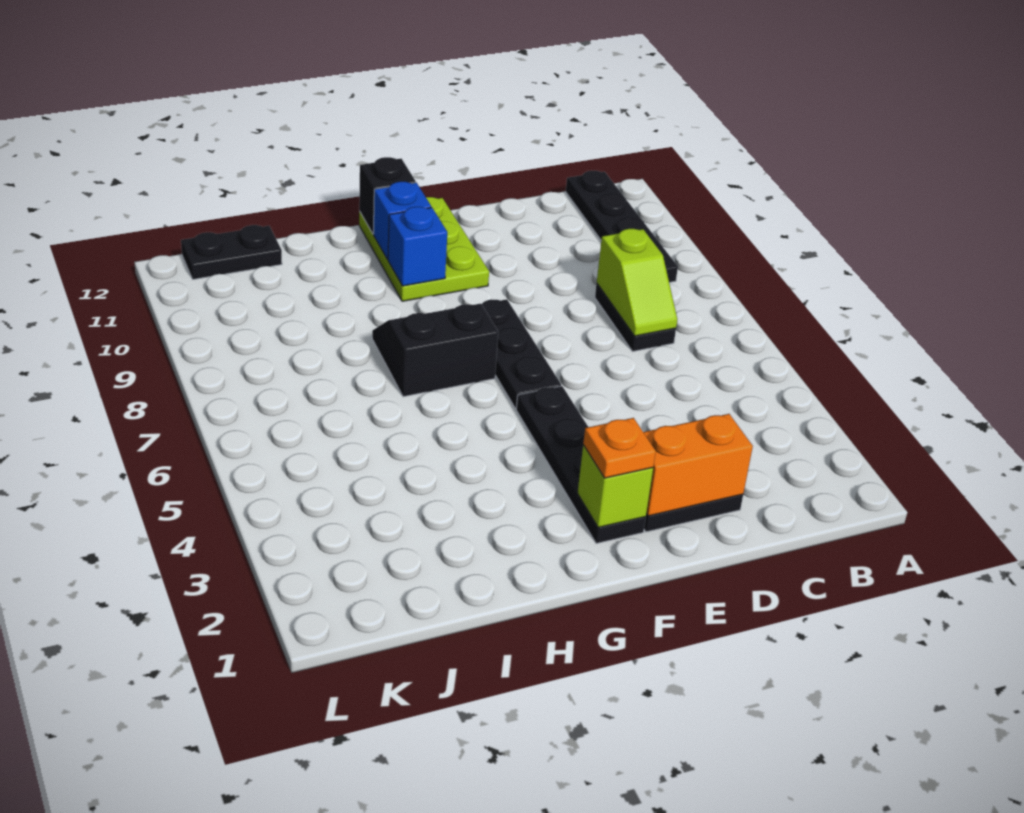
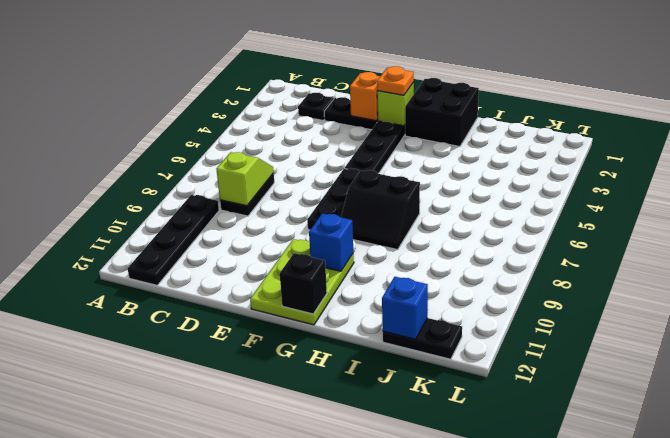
none -> black plate C2 level 1
orange brick D2:E2 level 2 -> orange brick E2 level 2
none -> black brick G1:H2 level 1
blue brick G11 level 2 -> blue brick J12 level 2

